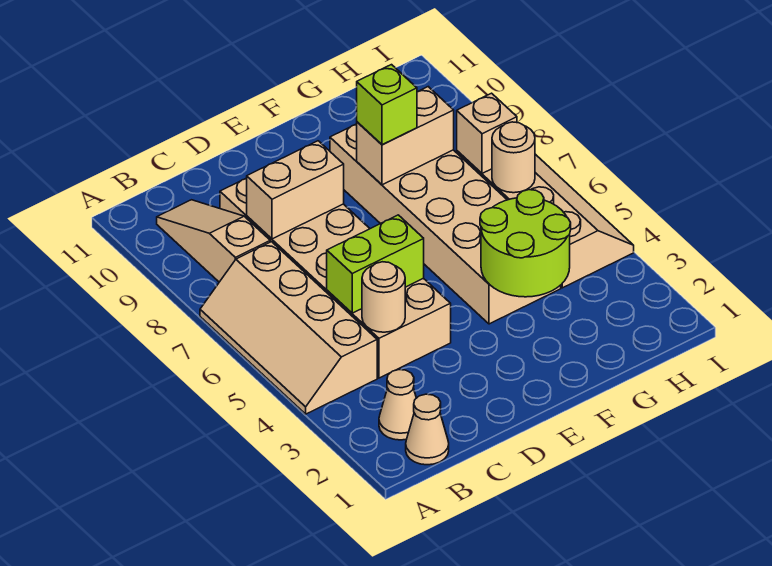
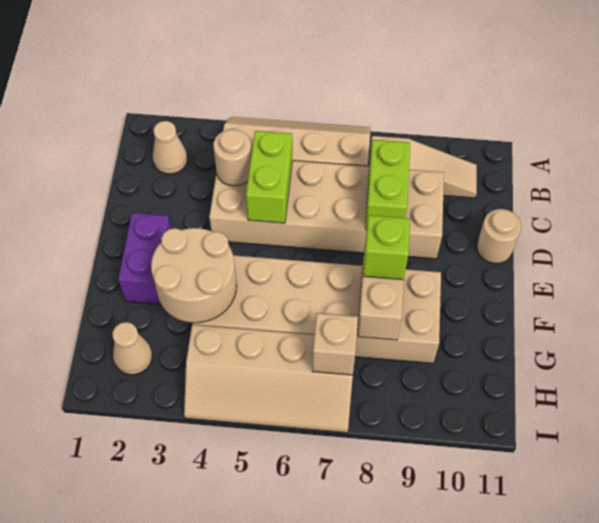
tan cone B1 level 1 -> tan cone H2 level 1
tan brick C8:D8 level 2 -> lime brick C8:D8 level 2
none -> purple brick E2:F2 level 1
lime round brick F3:G4 level 2 -> tan round brick F3:G4 level 2
tan round brick H6 level 2 -> tan round brick D11 level 1

